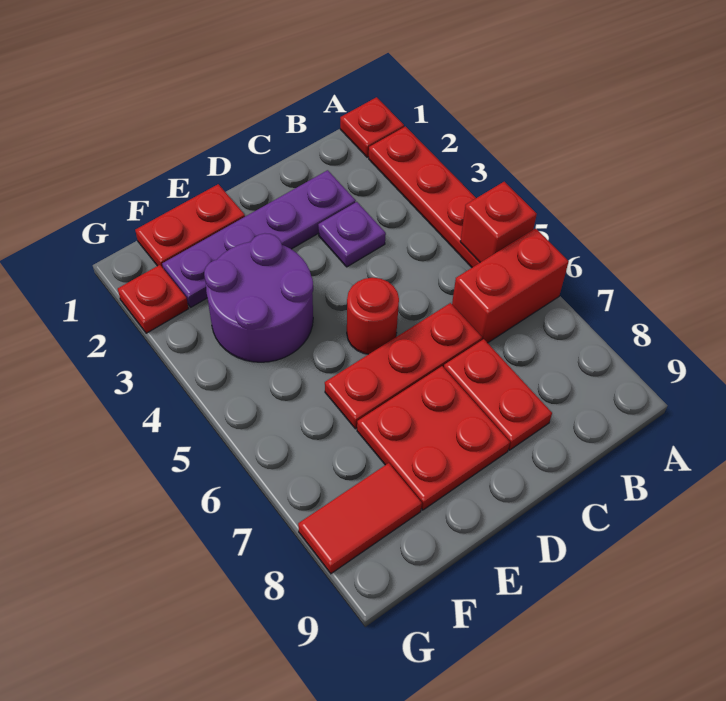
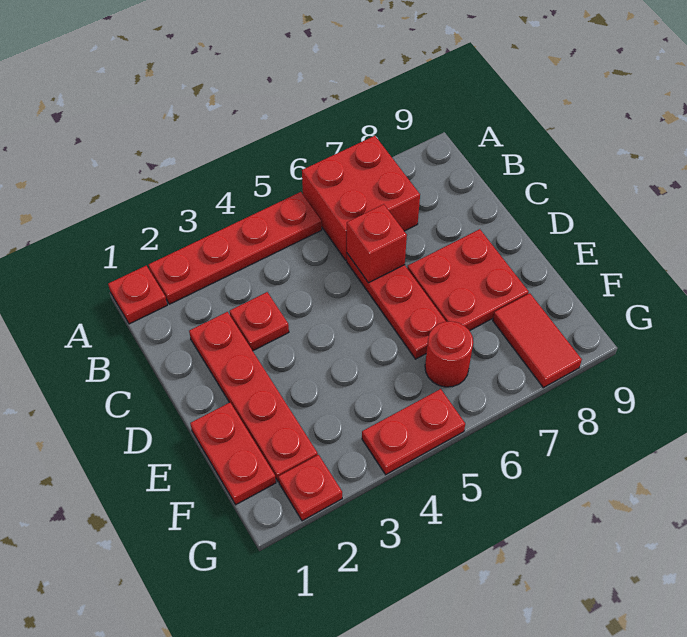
red brick A5 level 2 -> red brick C6 level 2
red brick A6:B6 level 1 -> red brick A6:B7 level 1
purple plate C2:F2 level 1 -> red plate C2:F2 level 1
purple plate C3 level 1 -> red plate C3 level 1
red plate C7:C8 level 1 -> red plate G4:G5 level 1
red round brick D5 level 1 -> red round brick F6 level 1
purple round brick E3:F4 level 1 -> none

